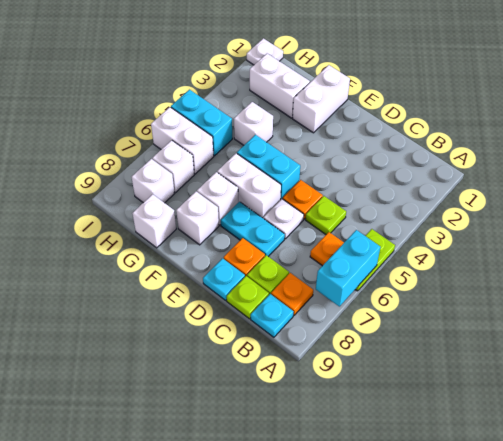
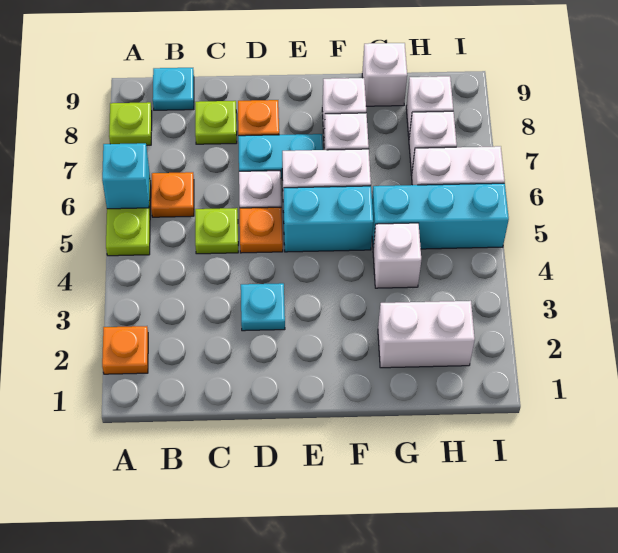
cyan brick A6:A7 level 2 -> cyan brick A6 level 2
orange plate B8 level 1 -> orange plate A2 level 1
lime plate C9 level 1 -> lime plate A8 level 1
cyan plate D9 level 1 -> cyan plate D3 level 1
white brick F1:F2 level 1 -> none
cyan brick H5:I5 level 1 -> cyan brick G5:I5 level 1
white plate I1 level 1 -> none

